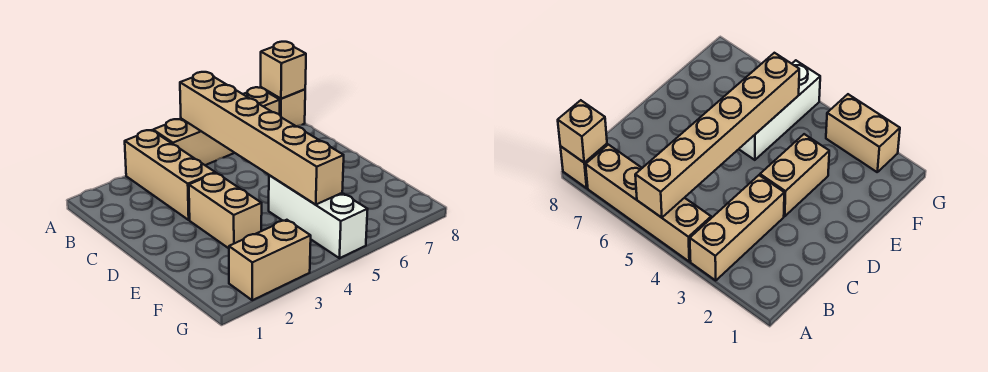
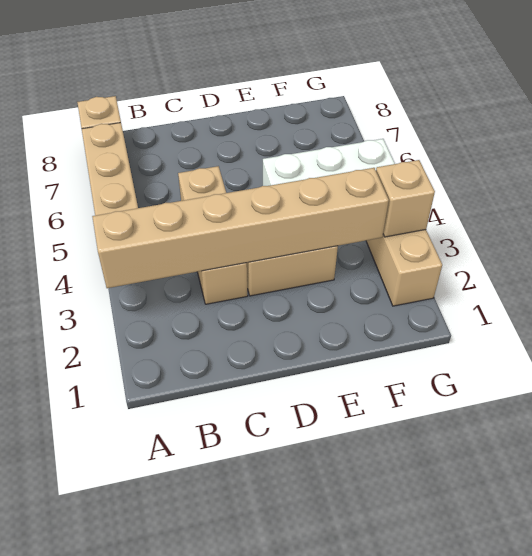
tan brick A3:C3 level 1 -> tan brick C3:C5 level 1
tan brick A5:F5 level 2 -> tan brick A3:F3 level 2
tan brick A8 level 2 -> tan brick G3 level 2

